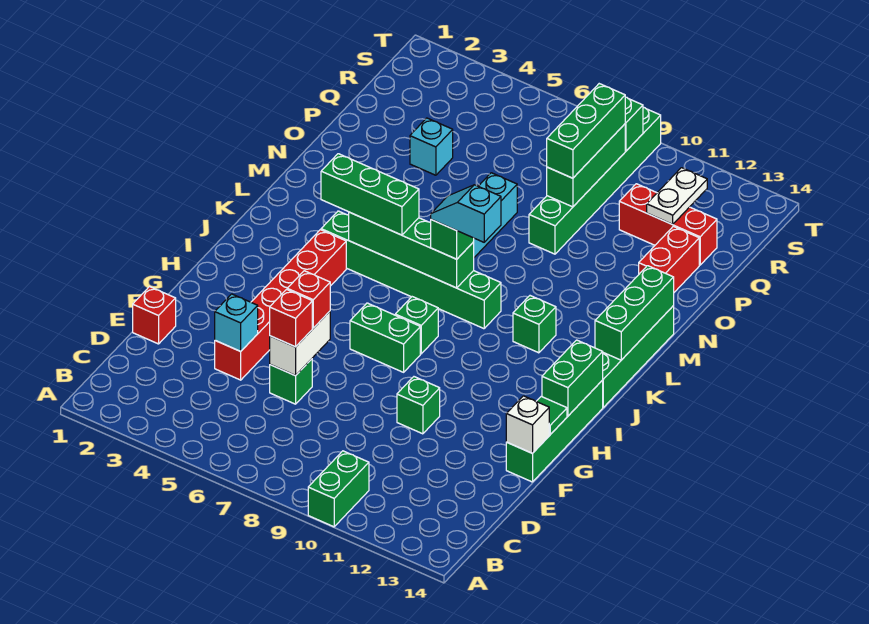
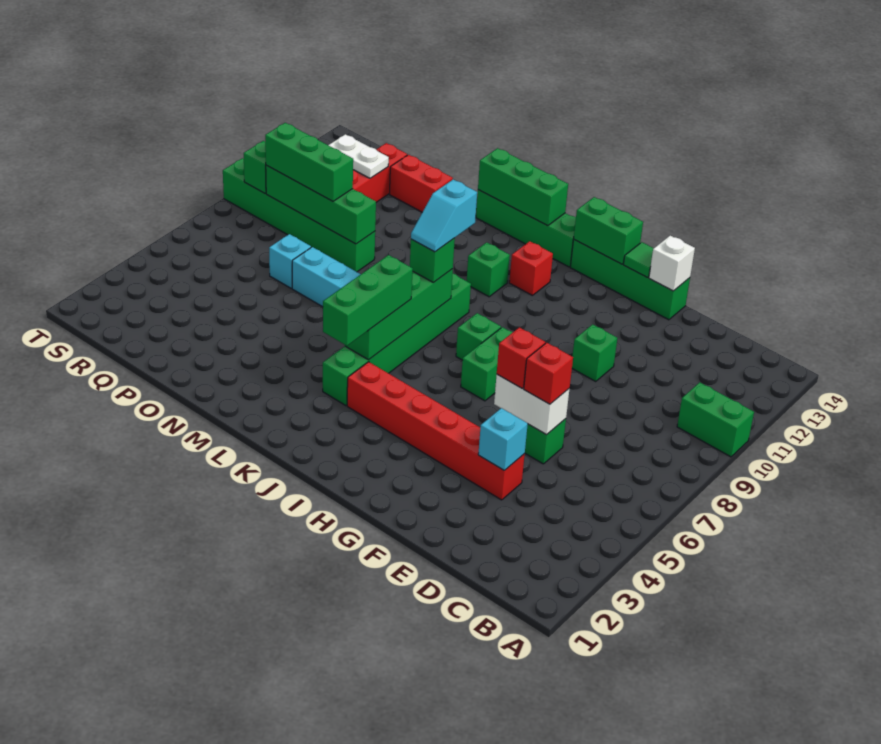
red brick E1 level 1 -> red brick J12 level 1
cyan brick P4 level 1 -> cyan brick P7 level 1
green brick P9:R9 level 2 -> green brick O9:R9 level 2

